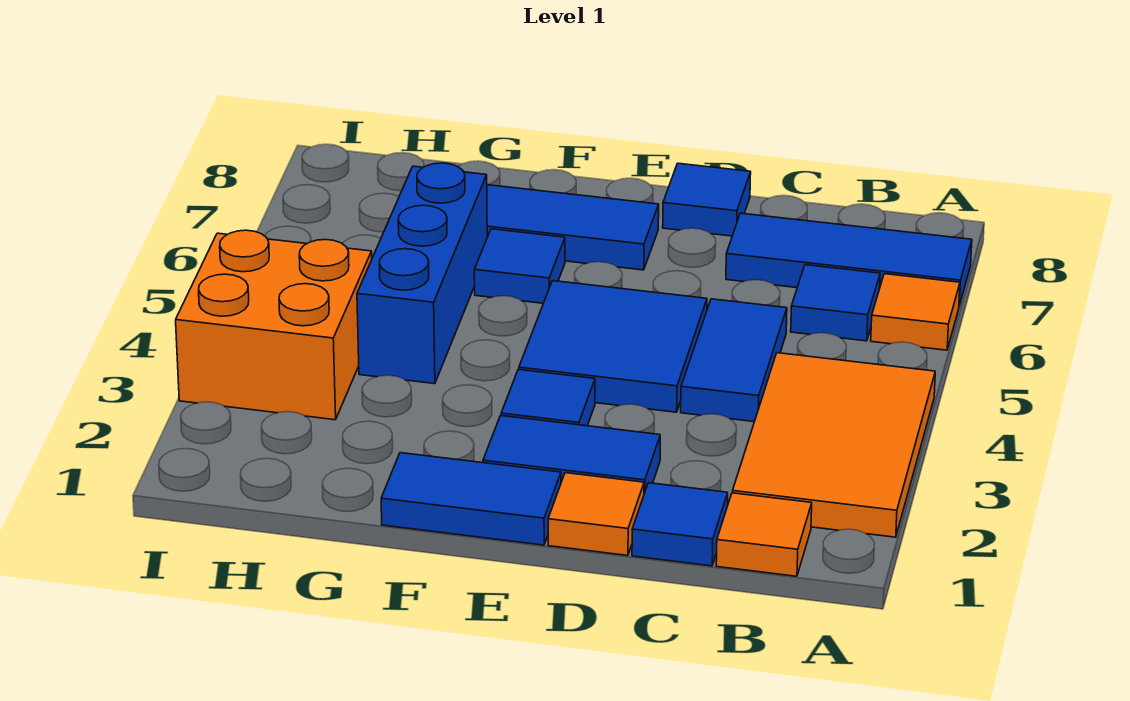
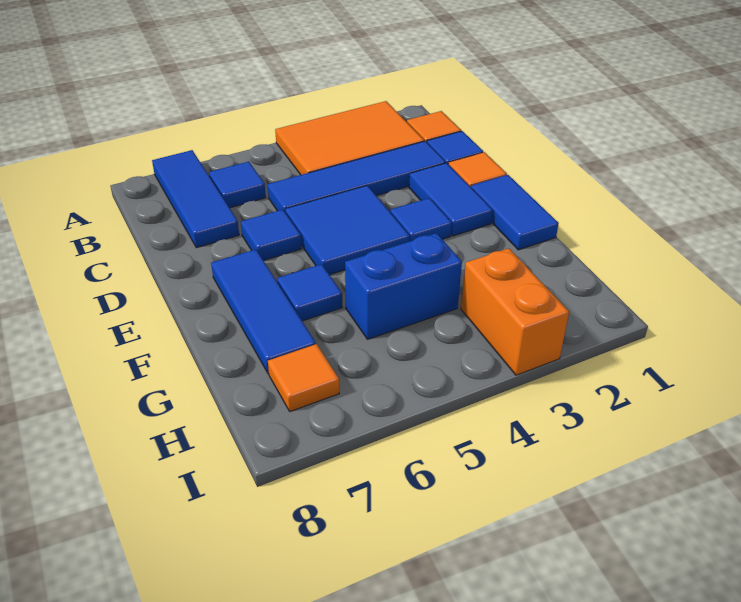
orange tile A6 level 1 -> orange tile H7 level 1
blue tile C4:C5 level 1 -> blue tile C2:C5 level 1
blue tile D8 level 1 -> blue tile D6 level 1
blue brick G4:G6 level 1 -> blue brick G4:G5 level 1
orange brick H3:I4 level 1 -> orange brick H3:I3 level 1

